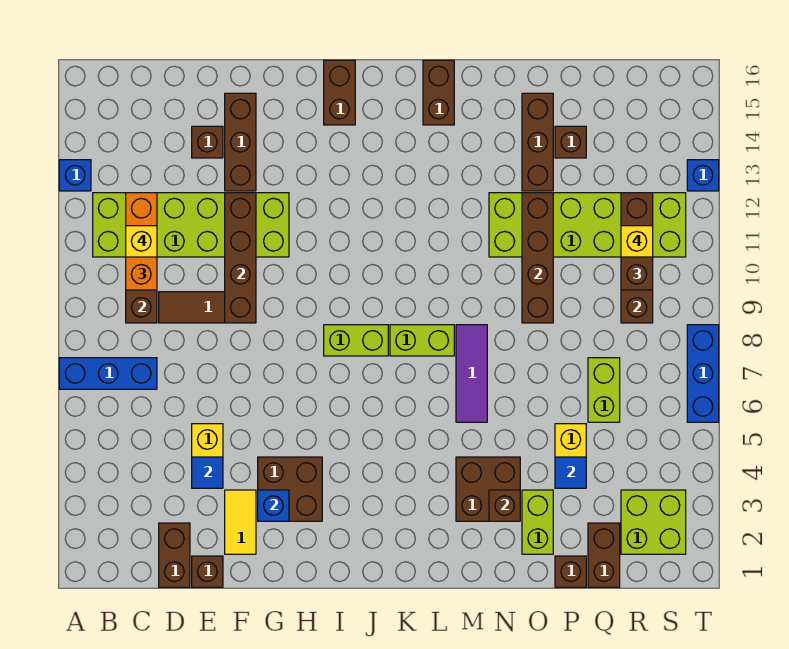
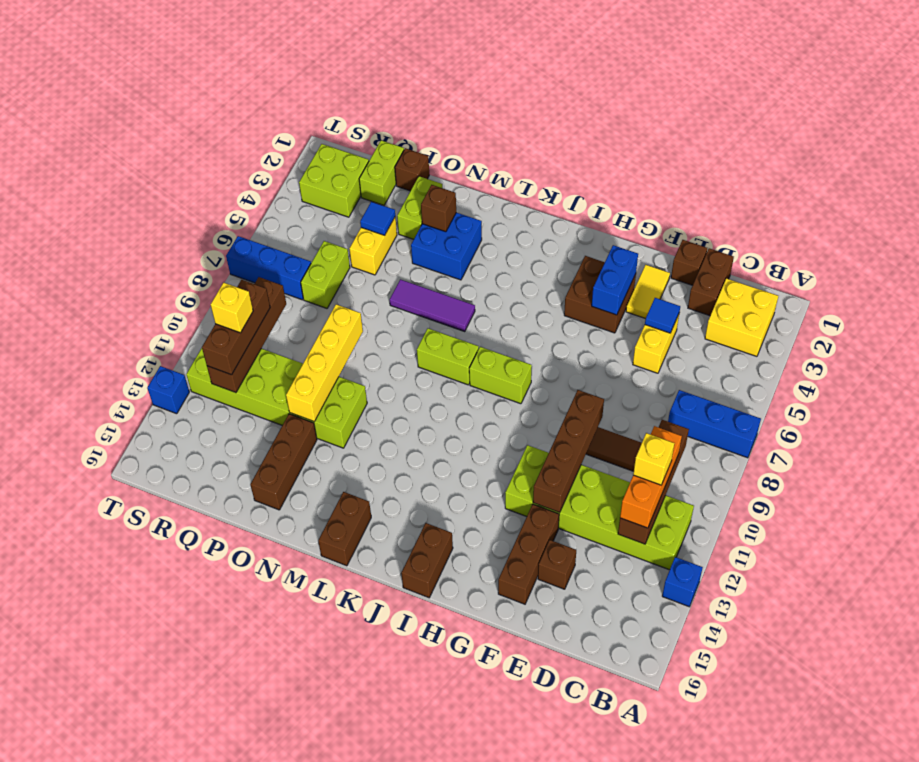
none -> yellow brick B2:C3 level 1
blue brick G3 level 2 -> blue brick G3:G4 level 2
brown brick M3:N4 level 1 -> blue brick M3:N4 level 1
purple tile M6:M8 level 1 -> purple tile L6:N6 level 1
brown brick O9:O12 level 2 -> yellow brick O9:O12 level 2
brown brick P14 level 1 -> none
brown brick Q1:Q2 level 1 -> lime brick Q1:Q2 level 1
blue brick T6:T8 level 1 -> blue brick R7:T7 level 1

